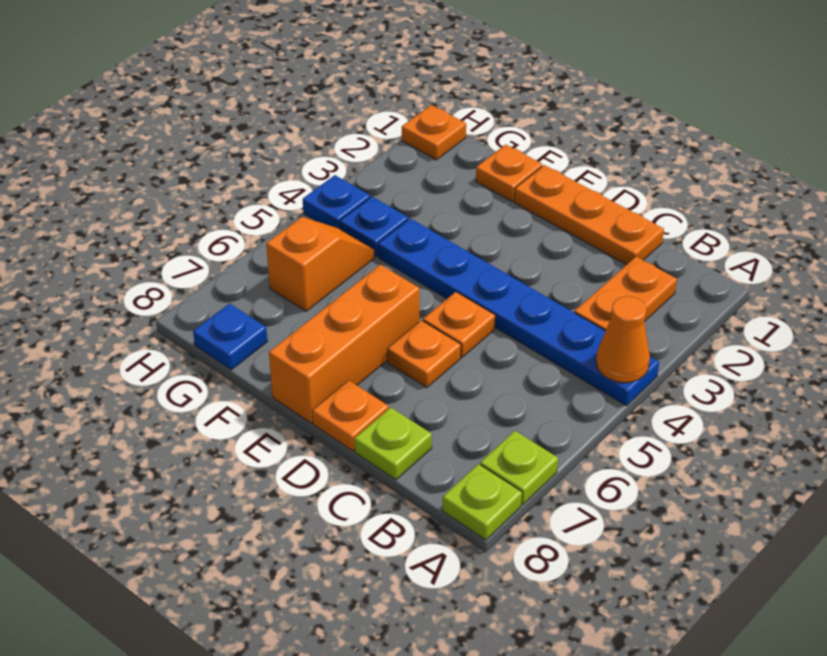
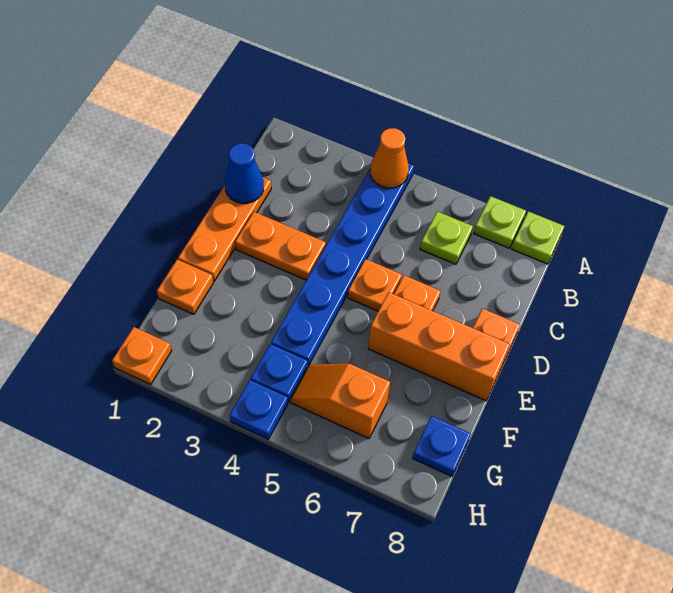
orange plate B2:B3 level 1 -> orange plate D2:D3 level 1
none -> blue cone C1 level 2
lime plate C8 level 1 -> lime plate B6 level 1

